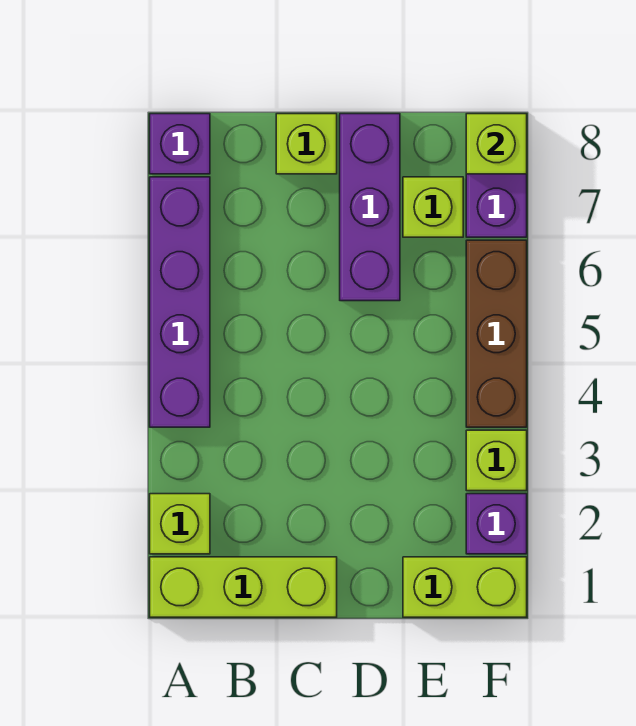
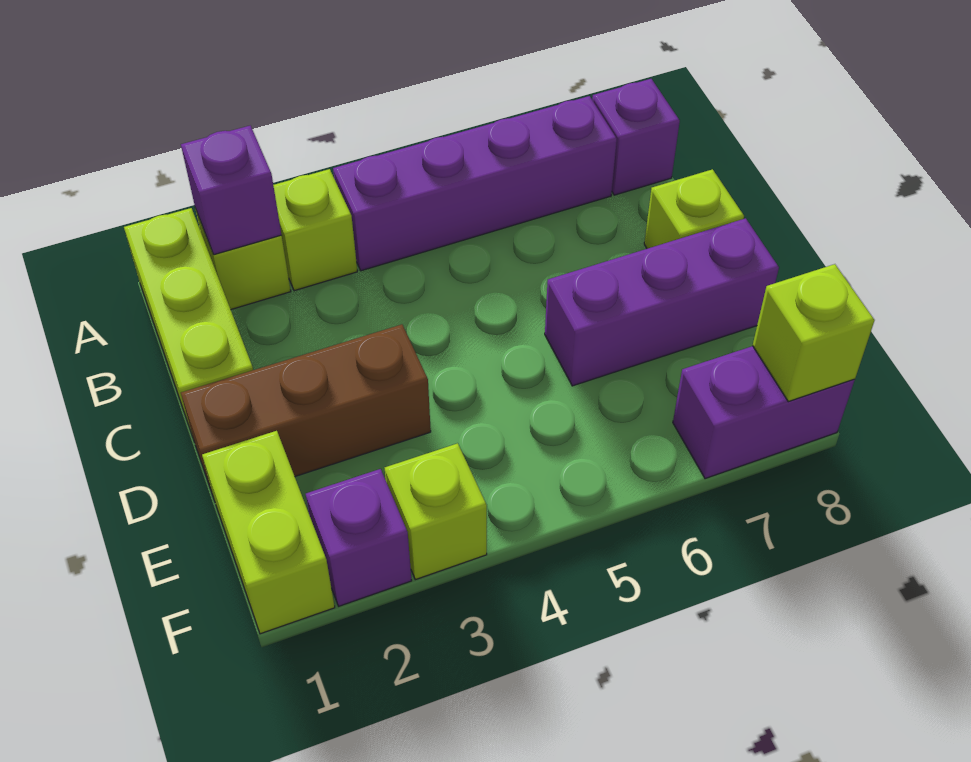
none -> purple brick A2 level 2
lime brick E7 level 1 -> lime brick A3 level 1
brown brick F4:F6 level 1 -> brown brick D1:D3 level 1

